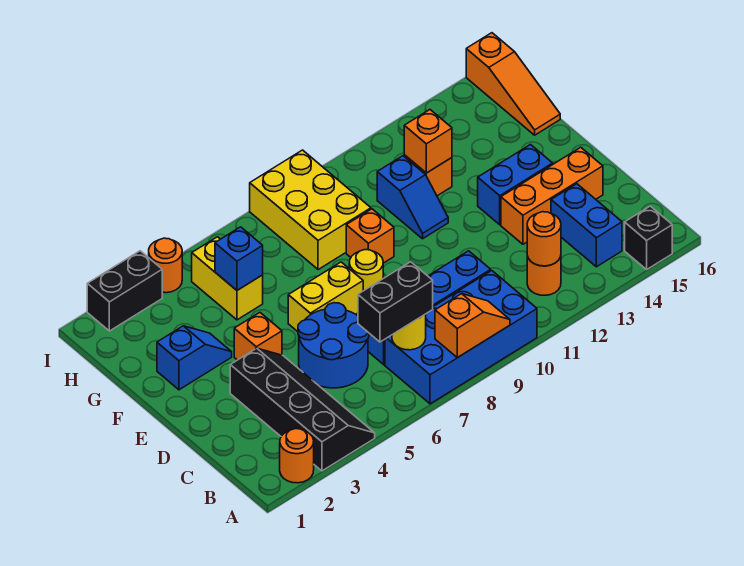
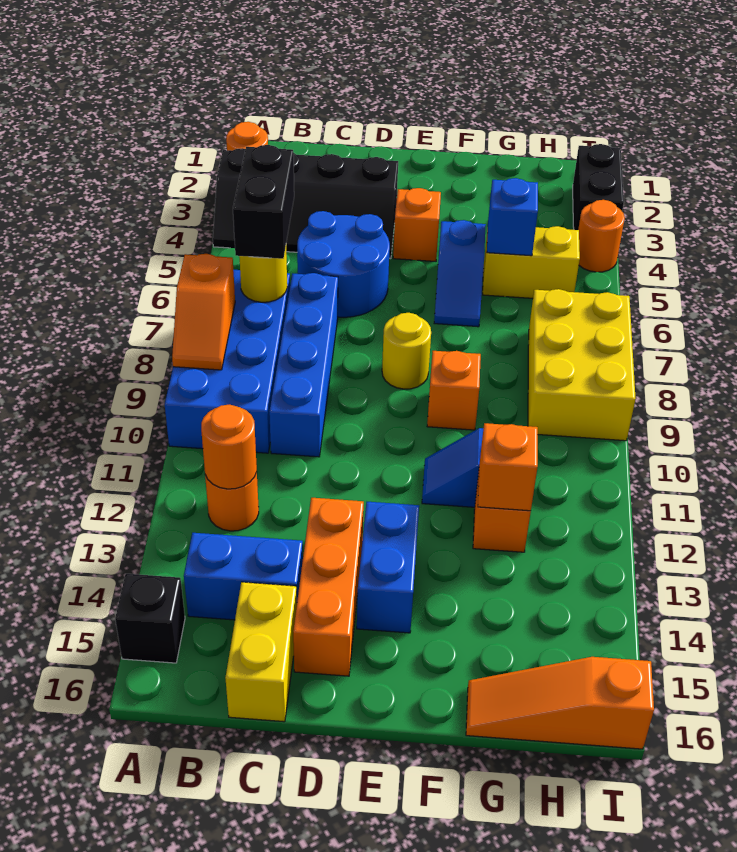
yellow brick E6:E7 level 1 -> yellow brick C15:C16 level 1
blue slope F2:F3 level 1 top 2 -> blue slope F5:F6 level 1 top 5
yellow brick G8:I9 level 1 -> yellow brick H7:I9 level 1

